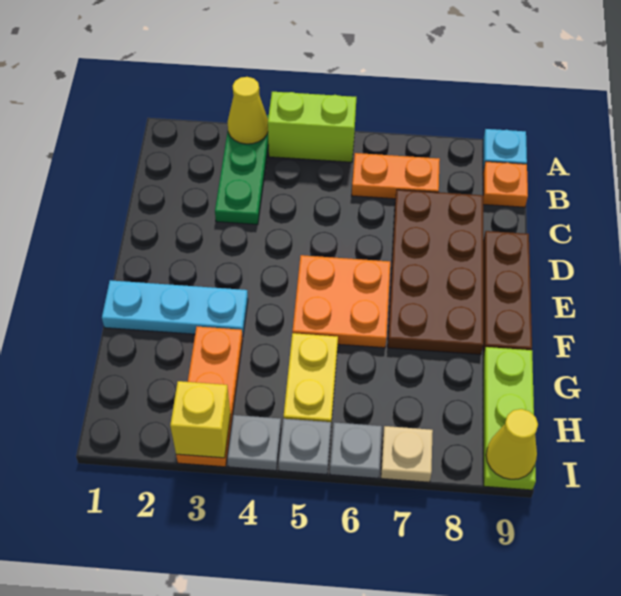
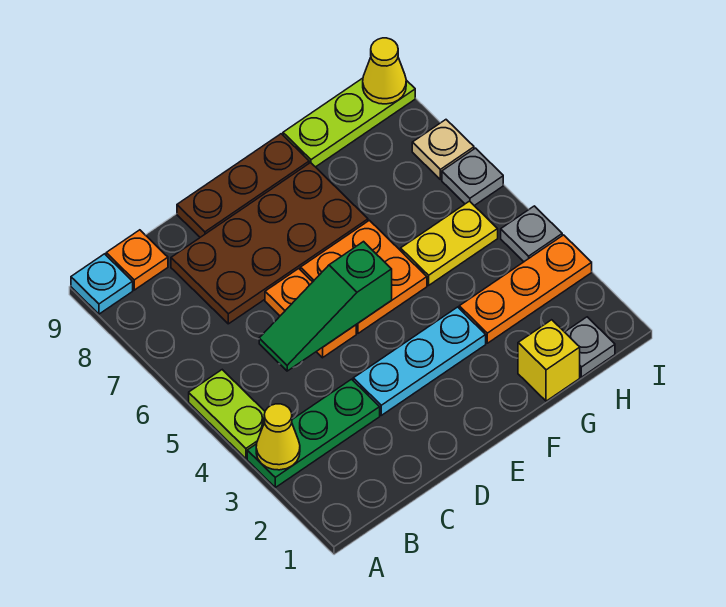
lime brick A4:A5 level 1 -> lime plate A4:A5 level 1
orange plate B6:B7 level 1 -> orange plate D5:D6 level 1
none -> green slope C5:E5 level 2 top E
cyan plate F1:F3 level 1 -> cyan plate D3:F3 level 1
yellow brick I3 level 2 -> yellow brick G1 level 1
grey plate I5 level 1 -> grey plate H1 level 1

